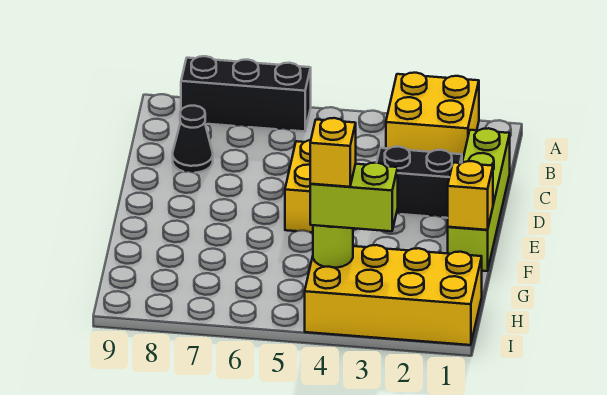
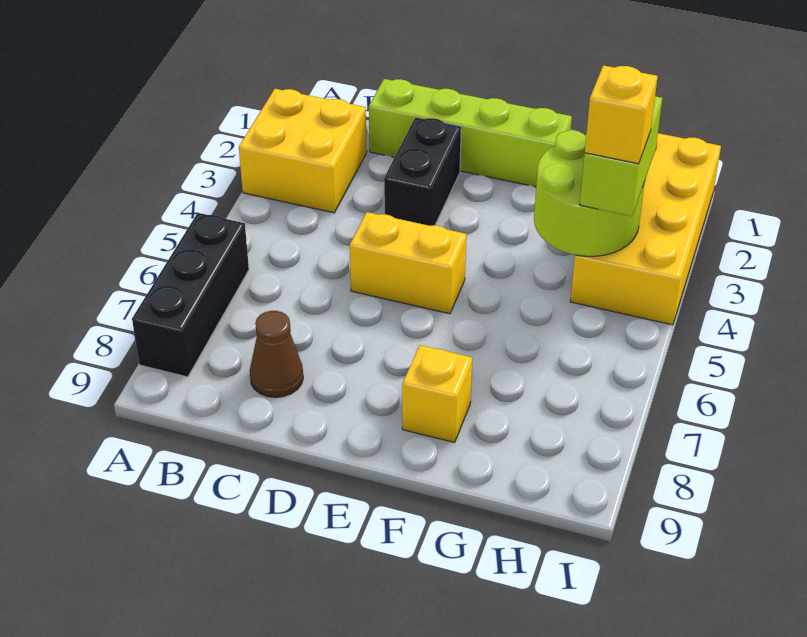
black cone C8 level 1 -> brown cone C8 level 1
yellow brick F1 level 2 -> yellow brick F8 level 1
lime round brick H4 level 2 -> lime round brick G3:H4 level 2

